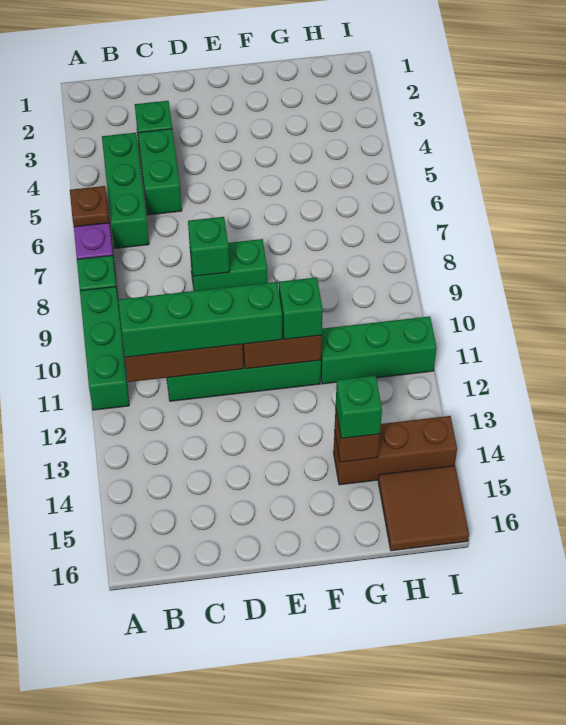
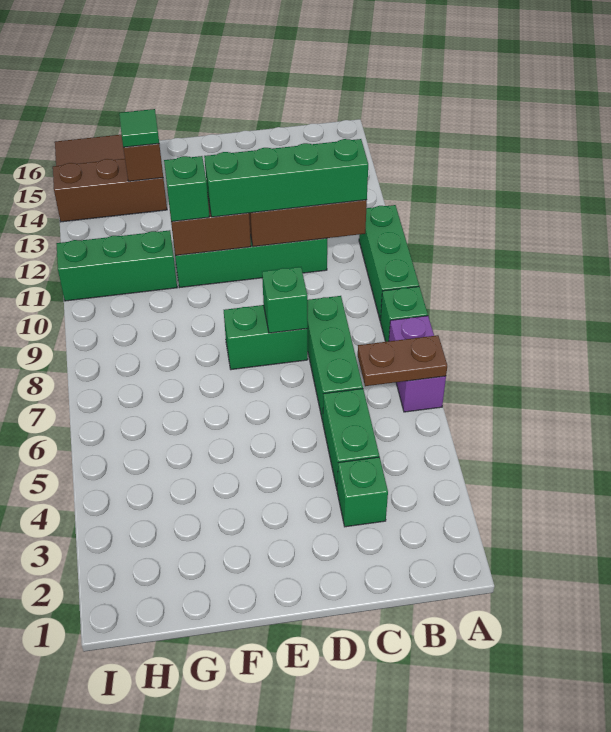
brown plate A6 level 2 -> brown plate A6:B6 level 2
green brick B4:B6 level 1 -> green brick C6:C8 level 1
green brick G14 level 3 -> green tile G14 level 3

